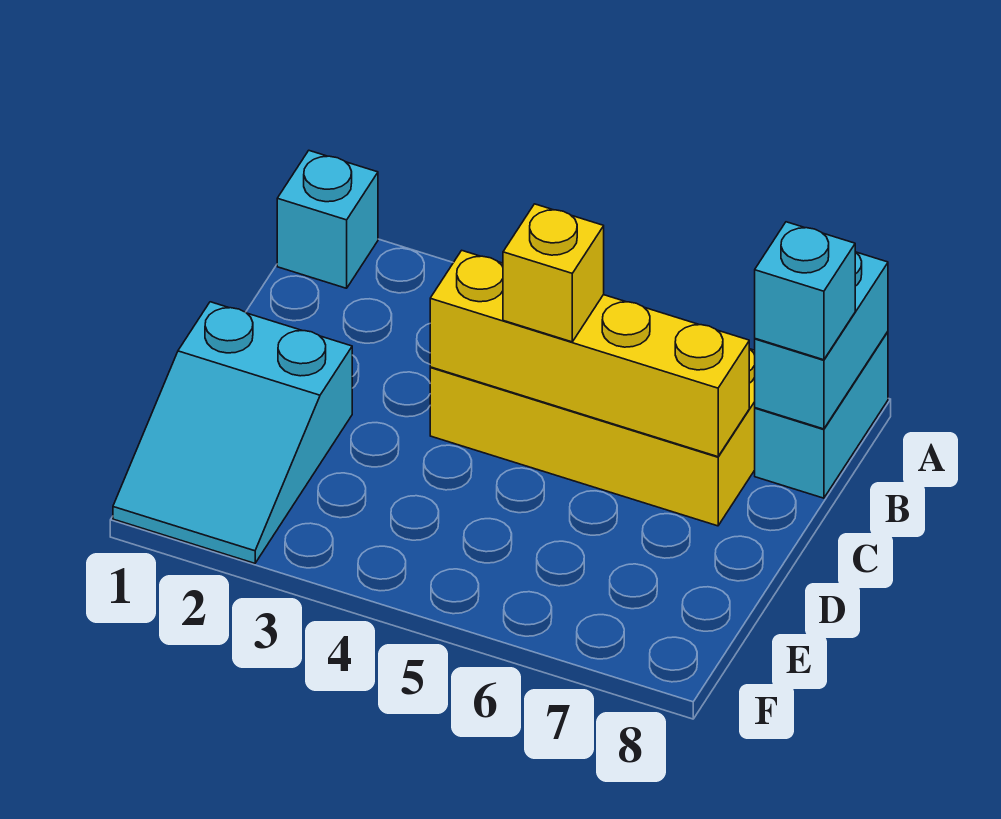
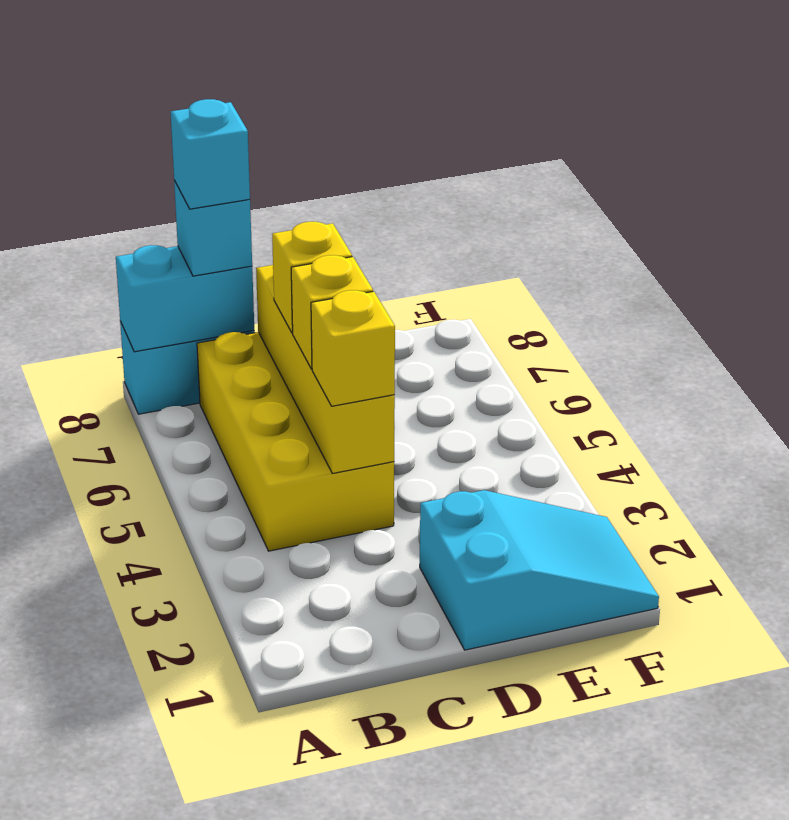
cyan brick A1 level 1 -> cyan brick B8 level 4
none -> yellow brick C4 level 3
none -> yellow brick C6 level 3

